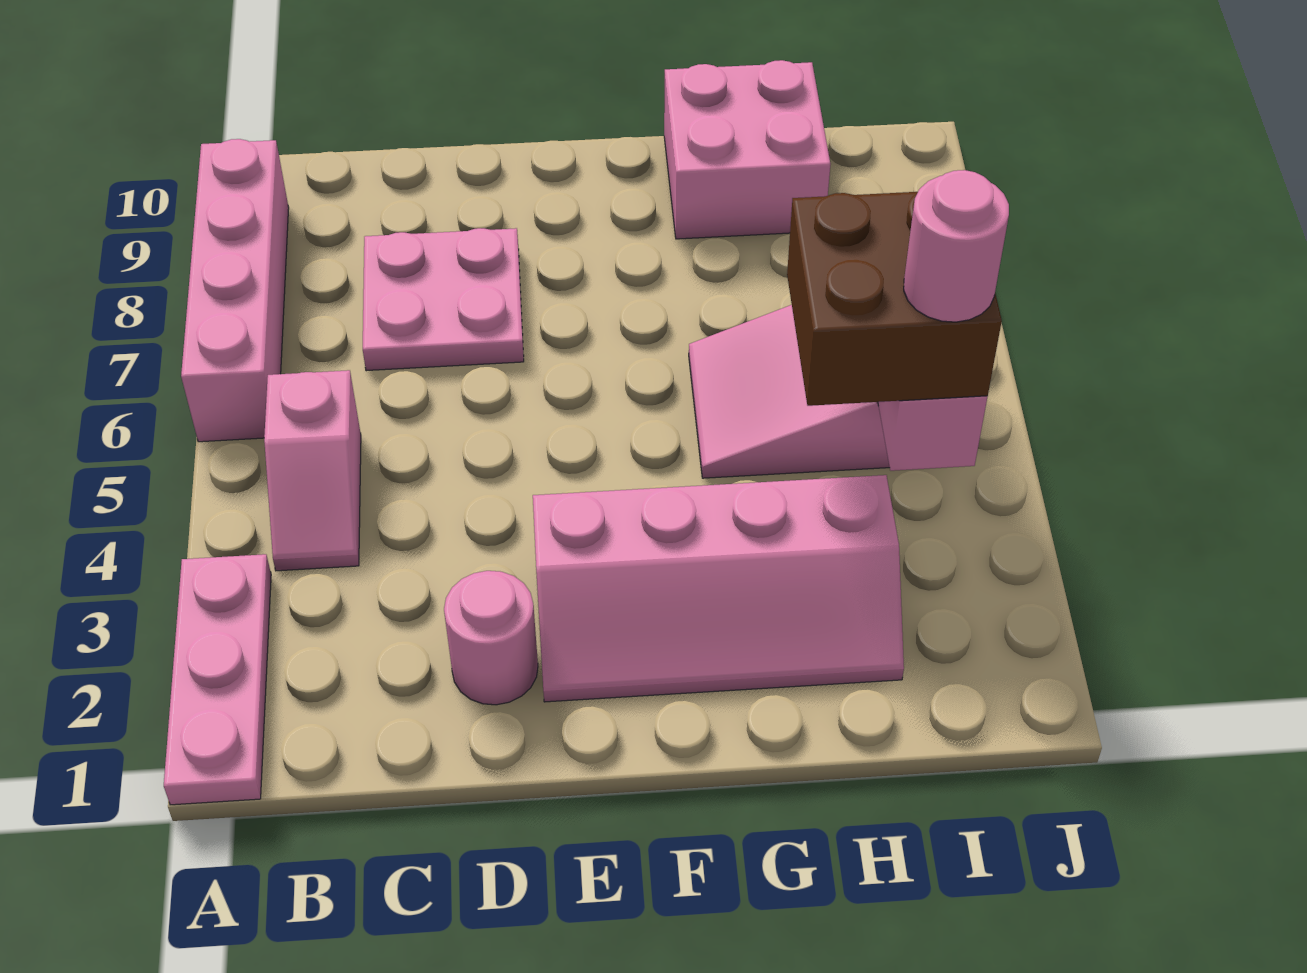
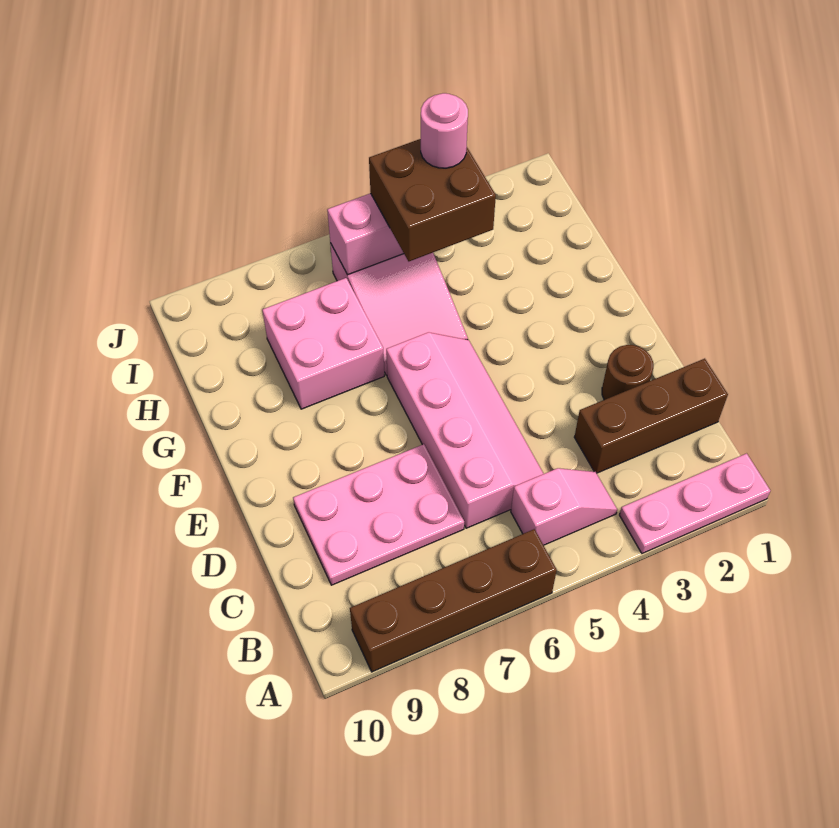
pink brick A6:A9 level 1 -> brown brick A6:A9 level 1
none -> brown brick C1:C3 level 1
pink plate C7:D8 level 1 -> pink plate C7:D9 level 1
pink round brick D2 level 1 -> brown round brick D2 level 1
pink slope E2:H3 level 1 top 3 -> pink slope C5:F6 level 1 top 6
pink brick G9:H10 level 1 -> pink brick G7:H8 level 1

